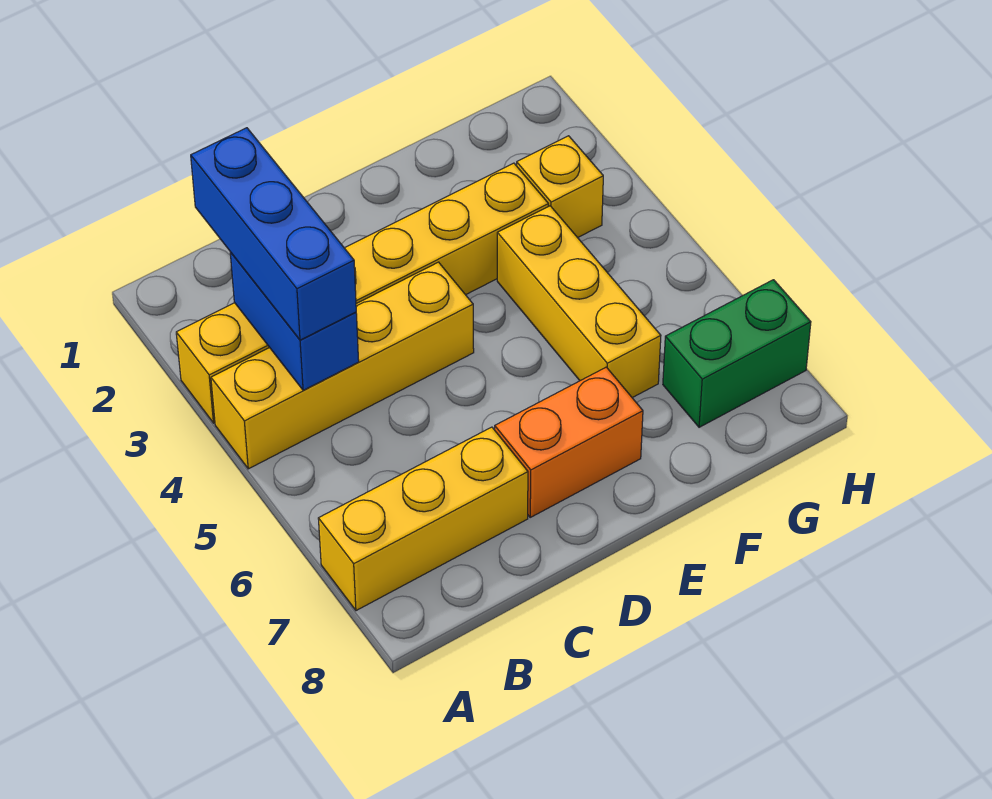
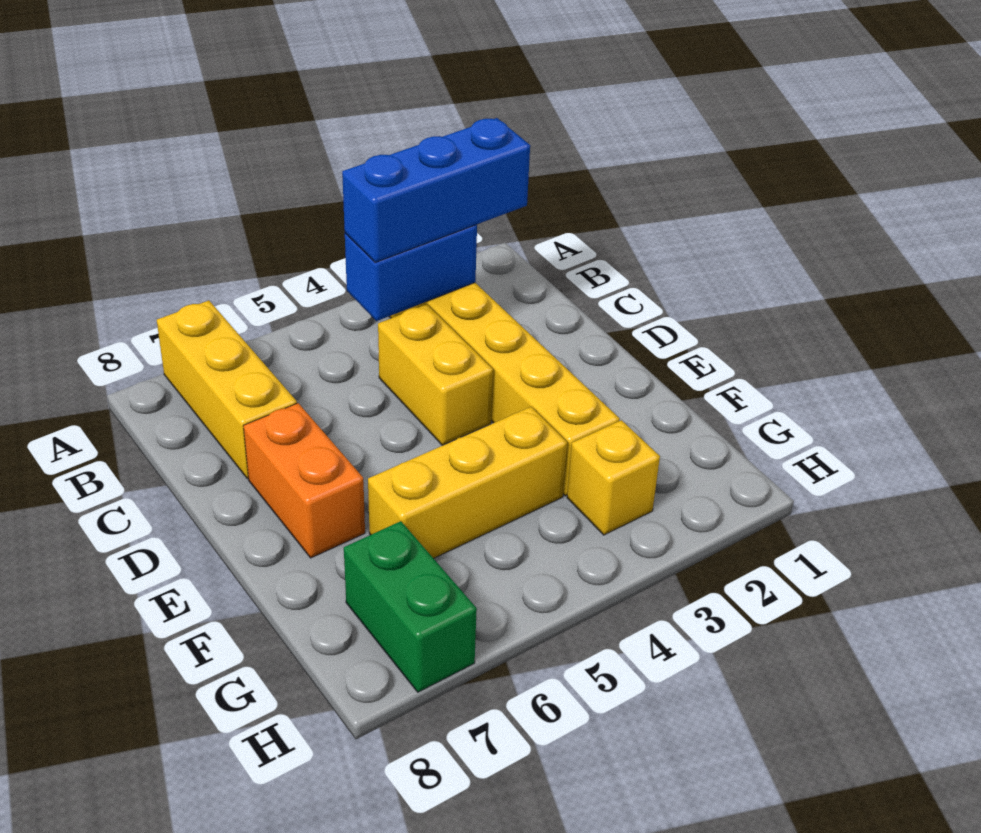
yellow brick A4:D4 level 1 -> yellow brick C4:D4 level 1

